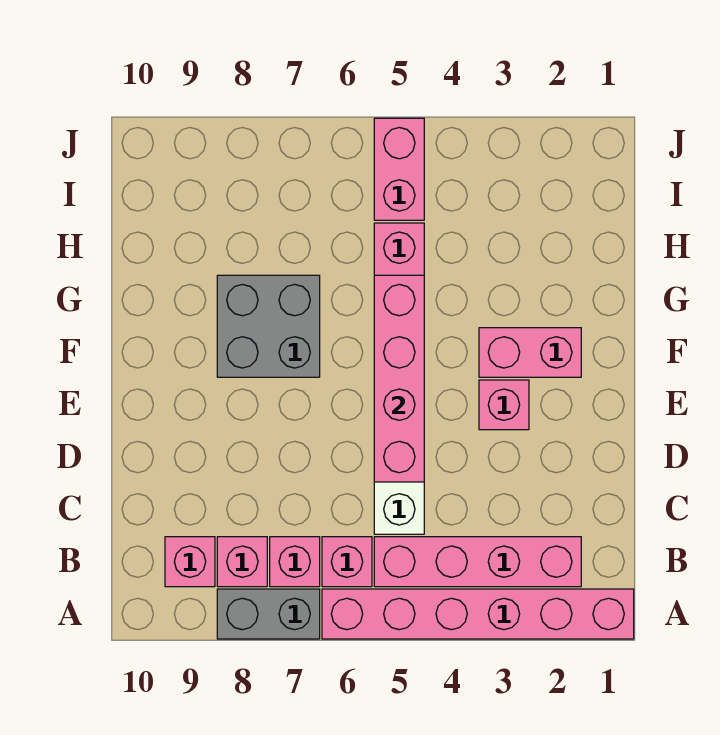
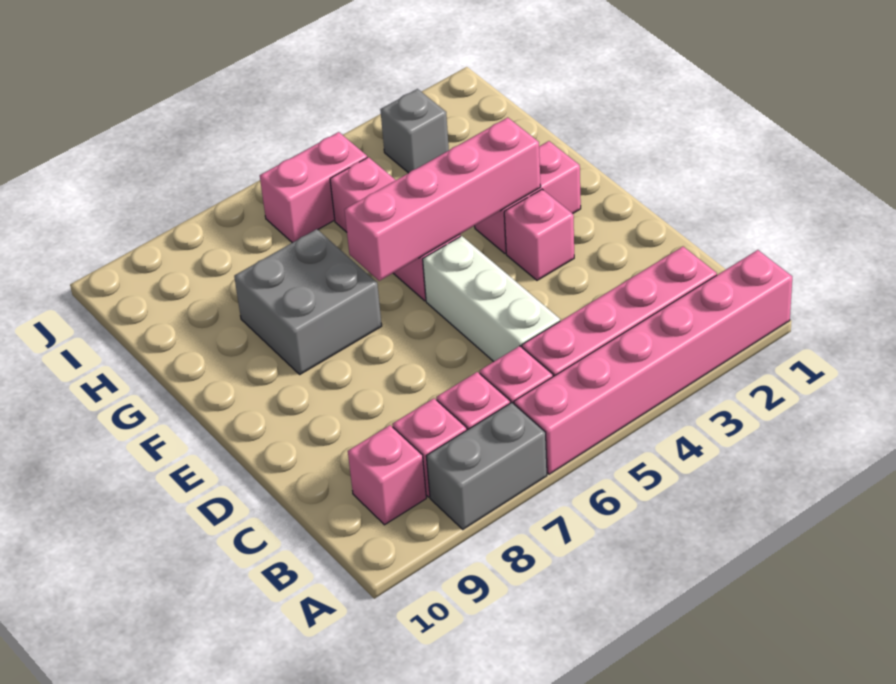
pink brick D5:G5 level 2 -> pink brick F3:F6 level 2
none -> grey brick I3 level 1
pink brick I5:J5 level 1 -> pink brick I5:I6 level 1

